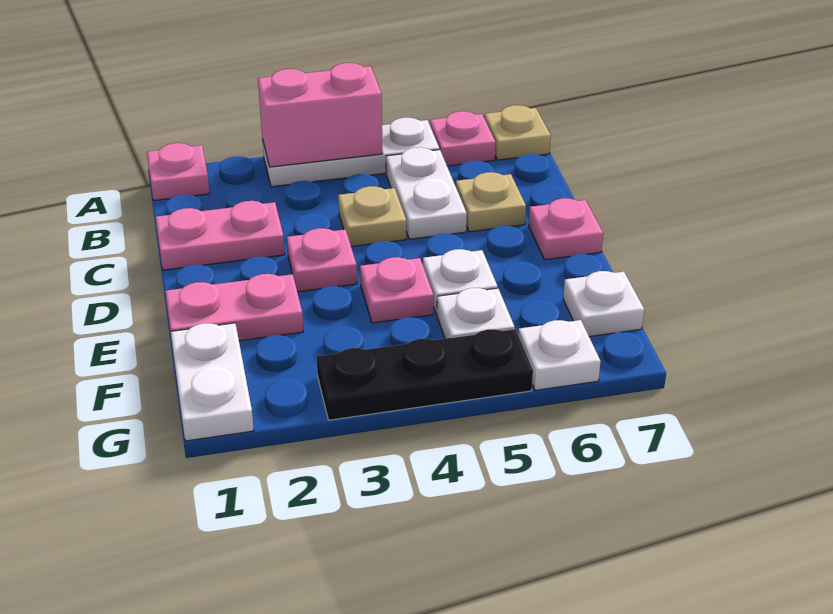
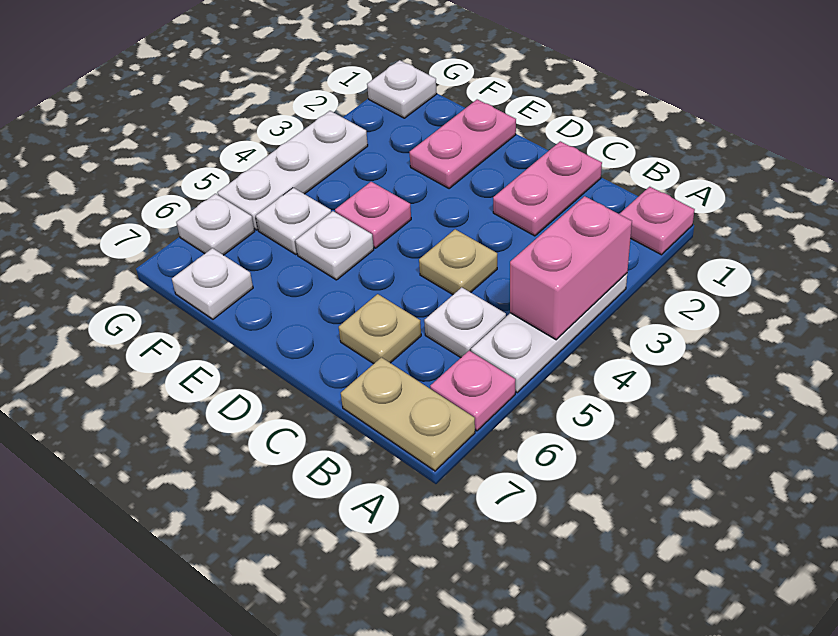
tan plate A7 level 1 -> tan plate A7:B7 level 1
white plate B5:C5 level 1 -> white plate B5 level 1
pink plate D3 level 1 -> none
pink plate D7 level 1 -> none
white plate F1:G1 level 1 -> white plate G1 level 1
black plate G3:G5 level 1 -> white plate G3:G5 level 1

